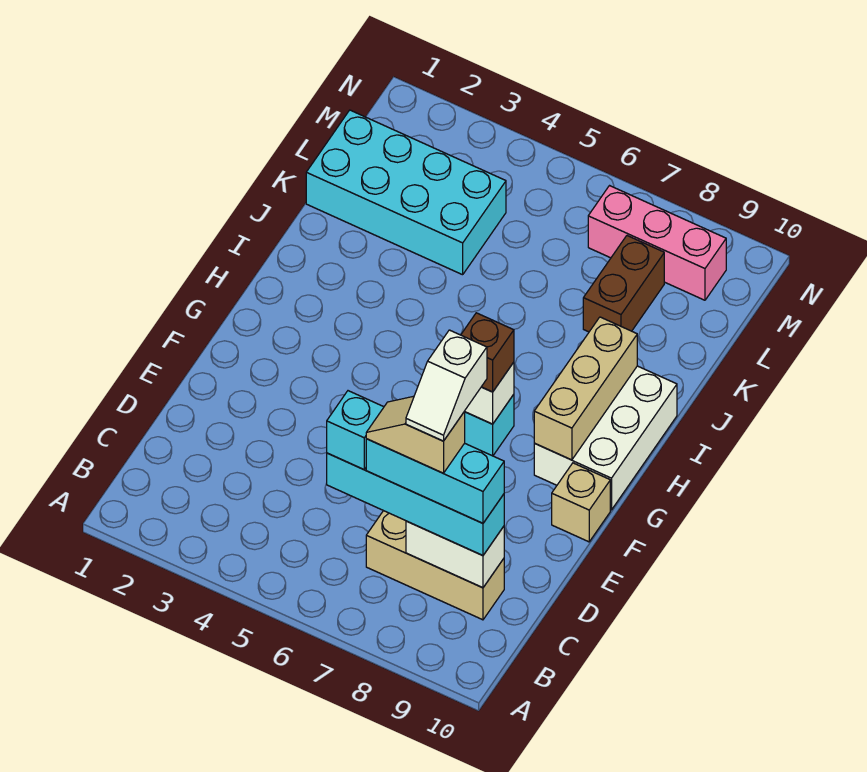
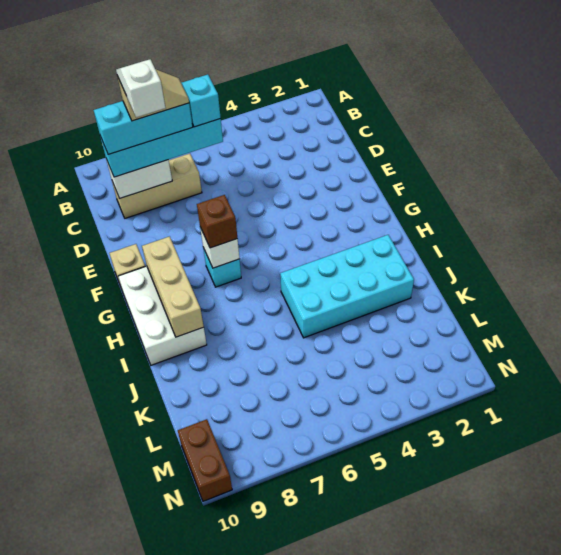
cyan brick K1:L4 level 1 -> cyan brick I2:J5 level 1
brown brick K8:L8 level 1 -> brown brick M10:N10 level 1
pink brick M7:M9 level 1 -> none

